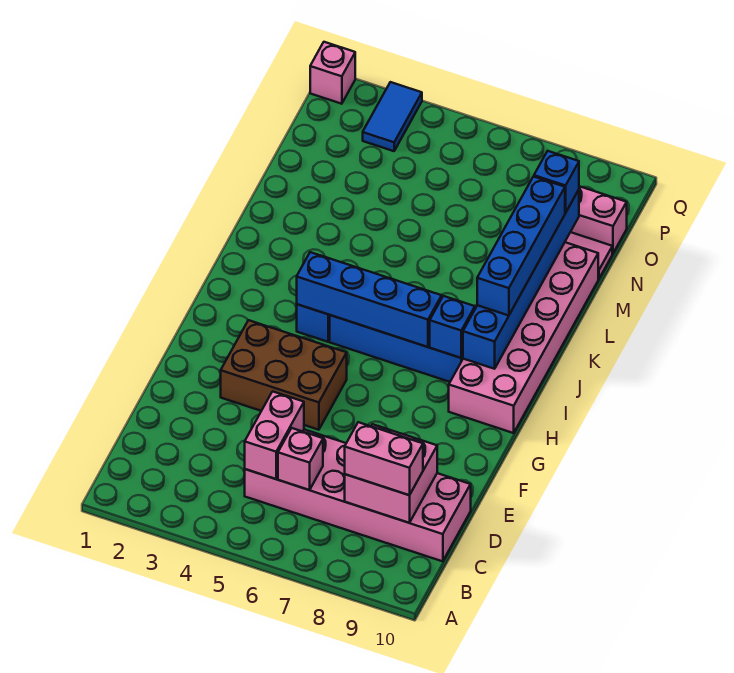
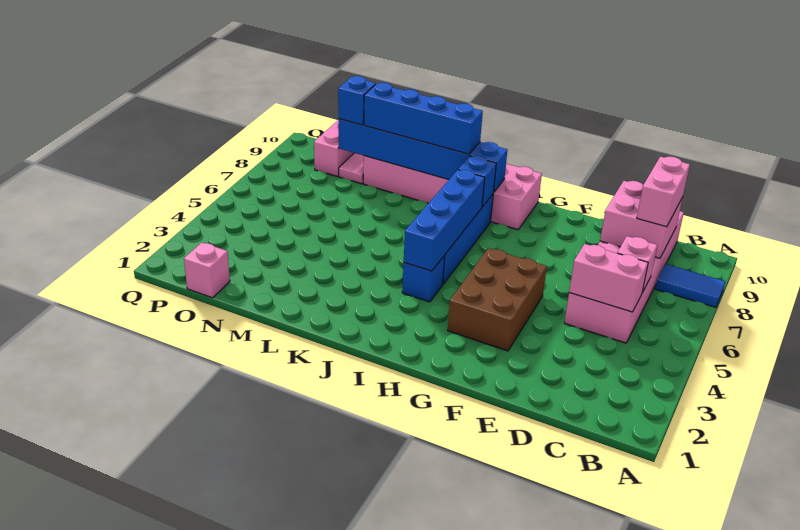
blue tile P3:Q3 level 1 -> blue tile A8:B8 level 1
pink brick Q1 level 1 -> pink brick O1 level 1

